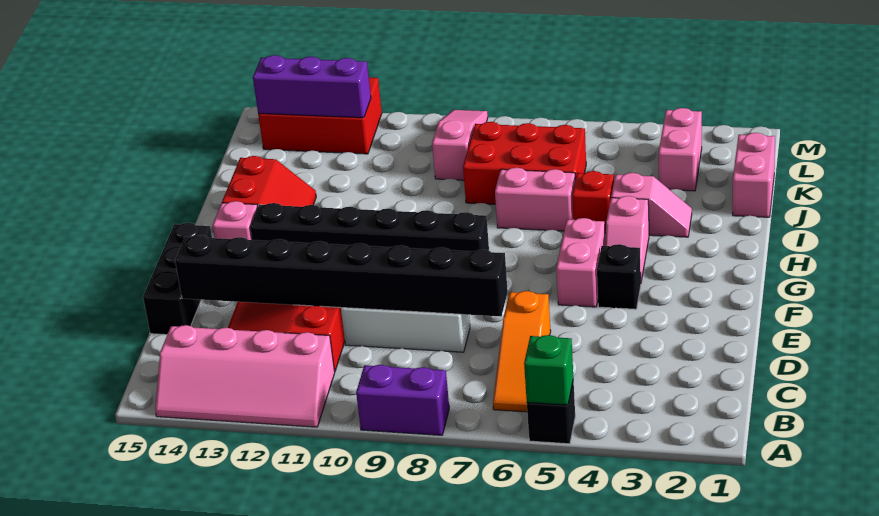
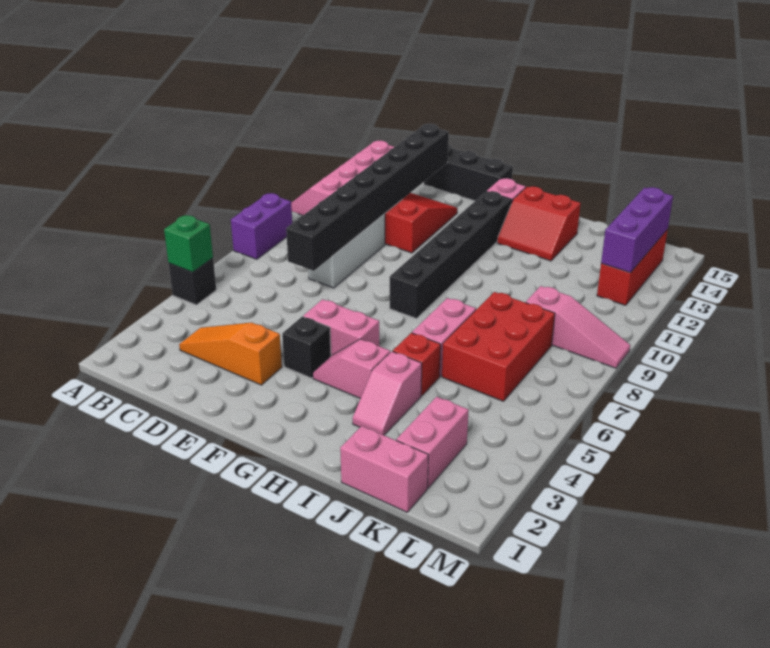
orange slope B6:D6 level 1 top D -> orange slope C3:E3 level 1 top E
pink brick K3:L3 level 1 -> pink brick K2:K3 level 1
red brick L12:M14 level 1 -> red brick L12:L14 level 1

